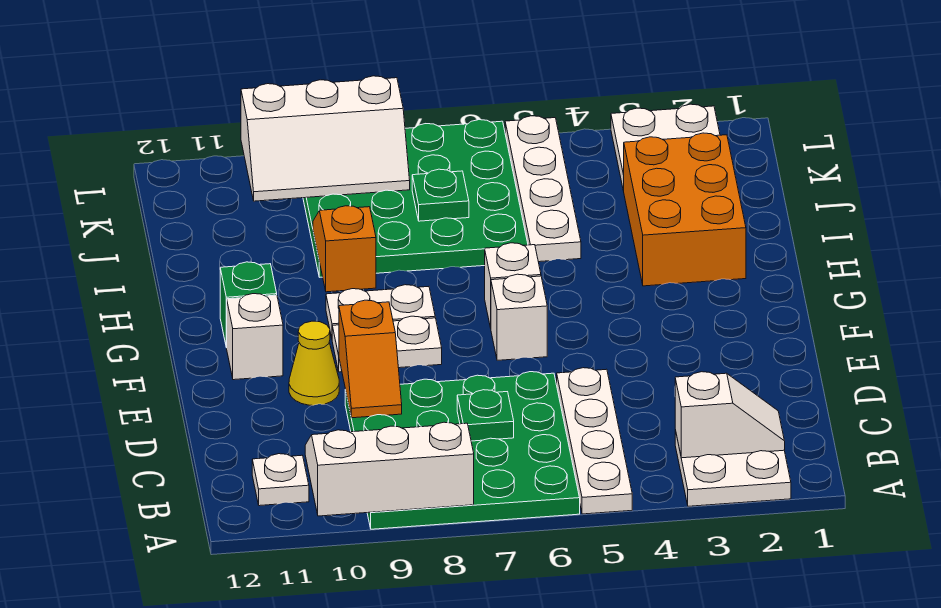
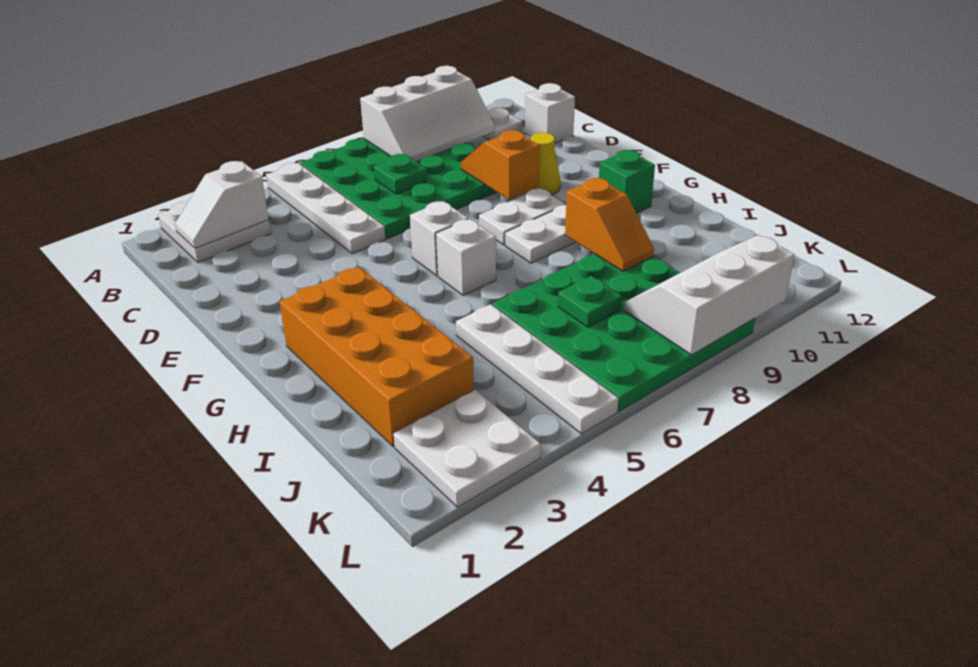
white brick F11 level 1 -> white brick C12 level 1
orange brick H2:J3 level 1 -> orange brick G2:J3 level 1

